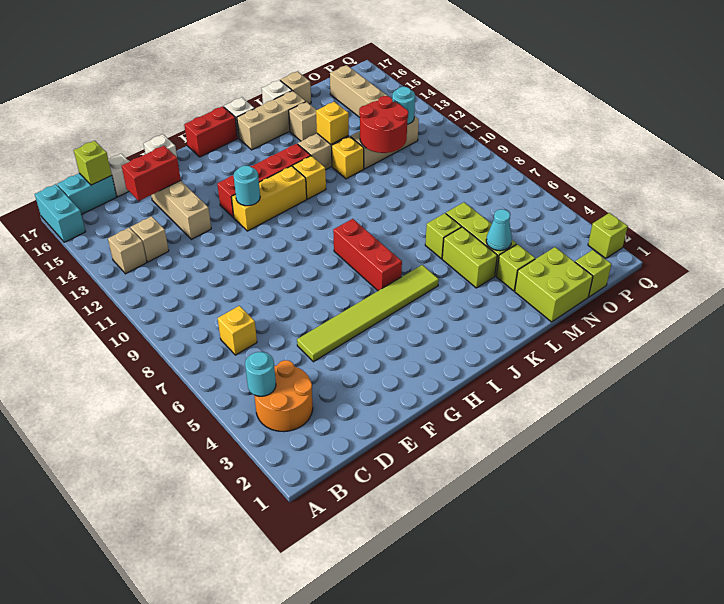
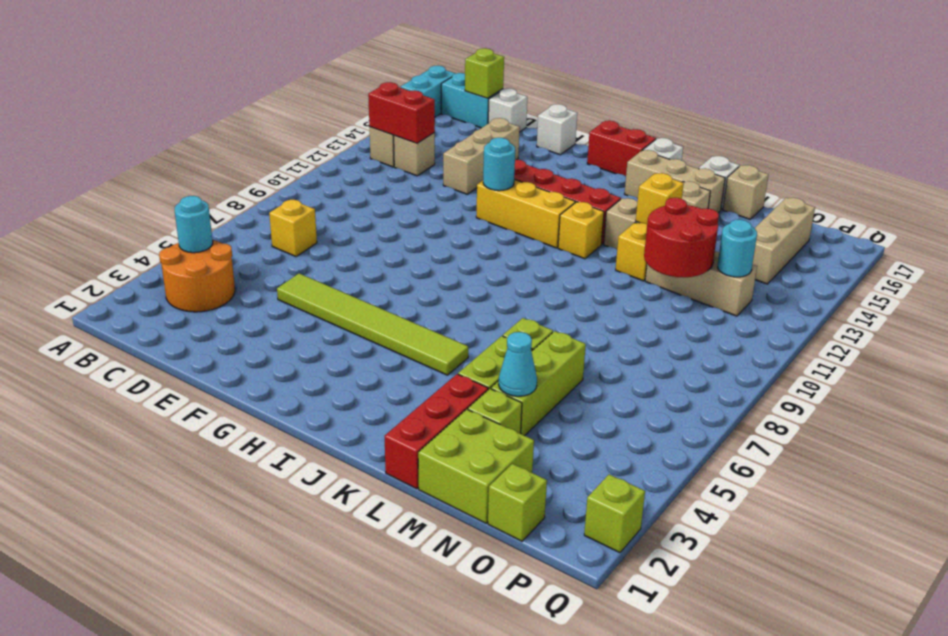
red brick D15:E15 level 2 -> red brick B13:C13 level 2
red brick I6:I8 level 1 -> red brick L1:L3 level 1

